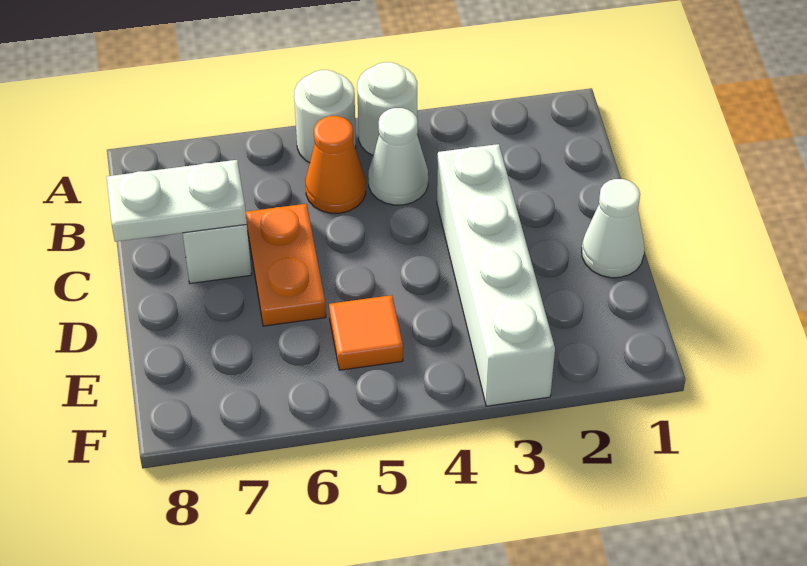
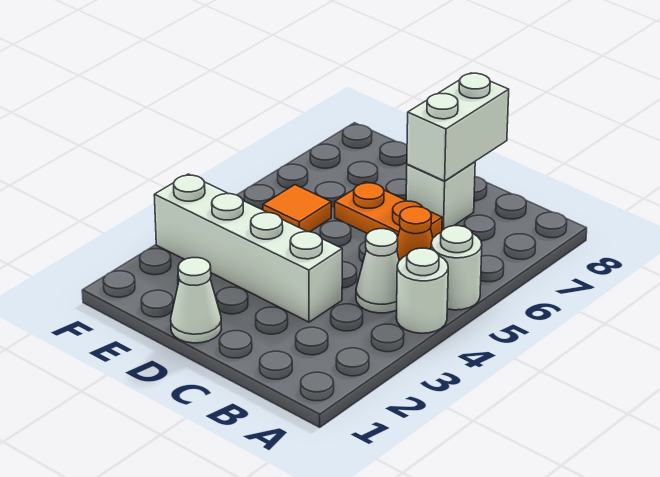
white plate C7:C8 level 2 -> white brick C7:C8 level 2

